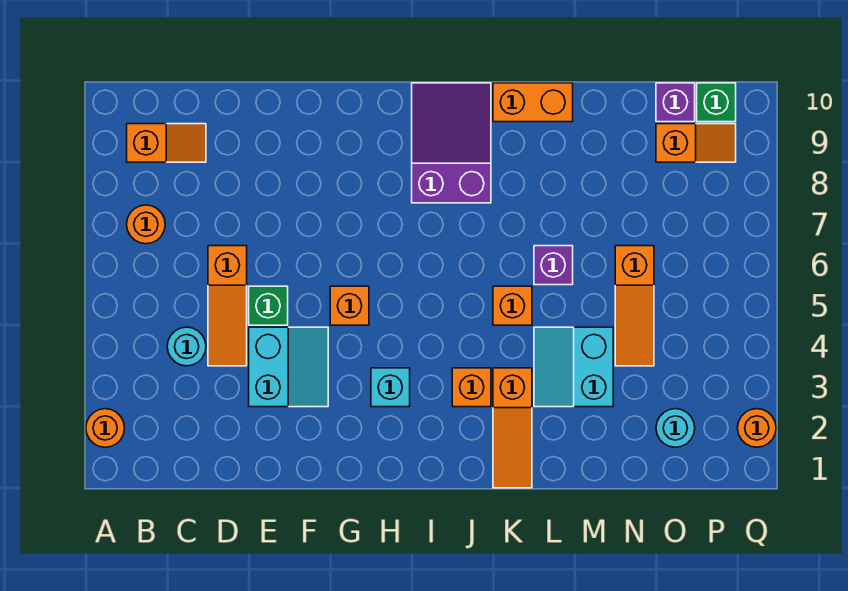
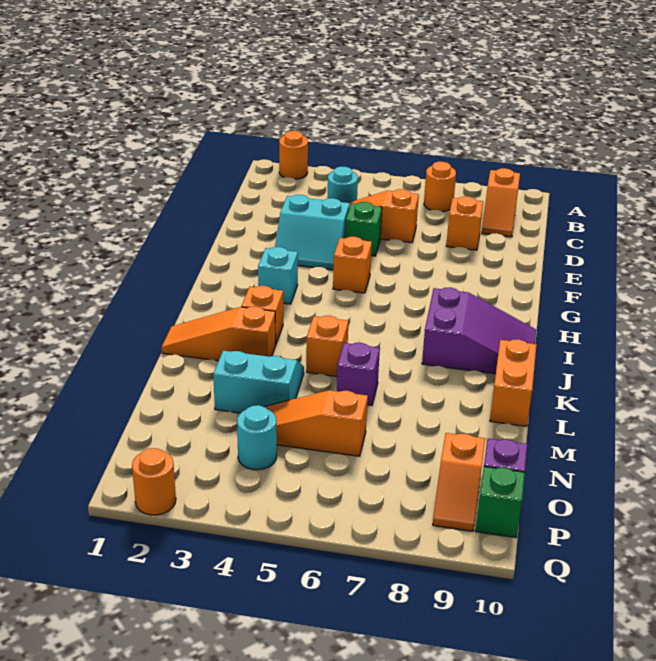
none -> orange brick D8 level 1
cyan round brick O2 level 1 -> cyan round brick O4 level 1

